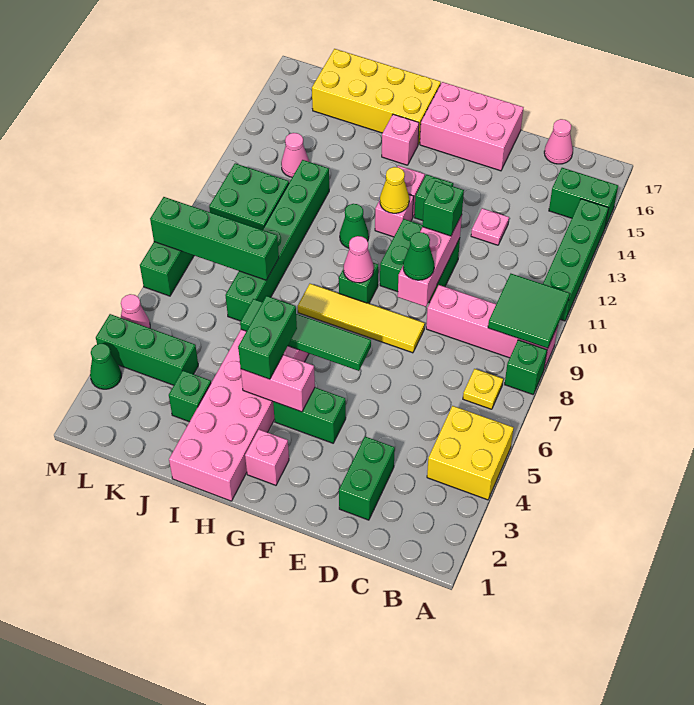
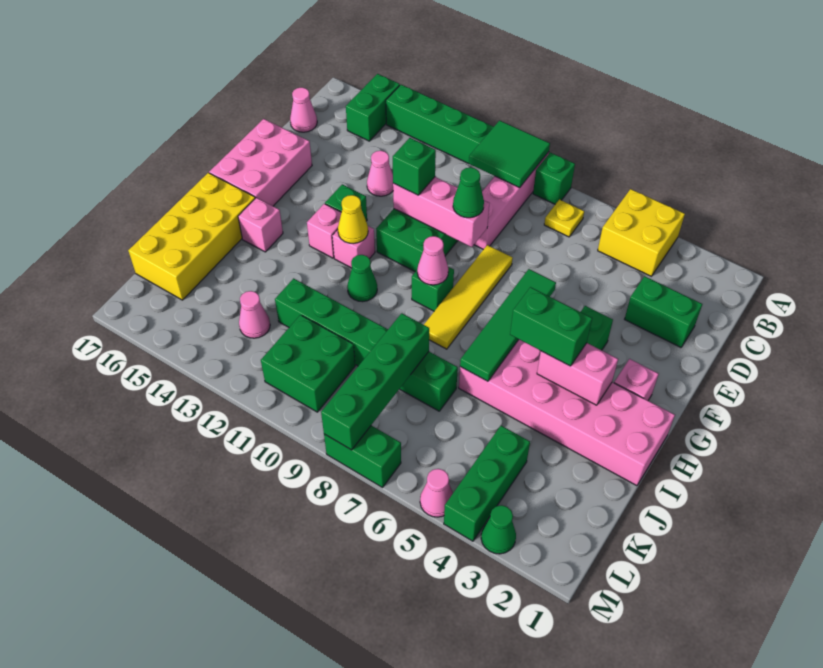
pink plate D13 level 1 -> pink cone D13 level 1
pink brick G4:H4 level 2 -> pink brick H3:H4 level 2
green brick J3 level 1 -> none

